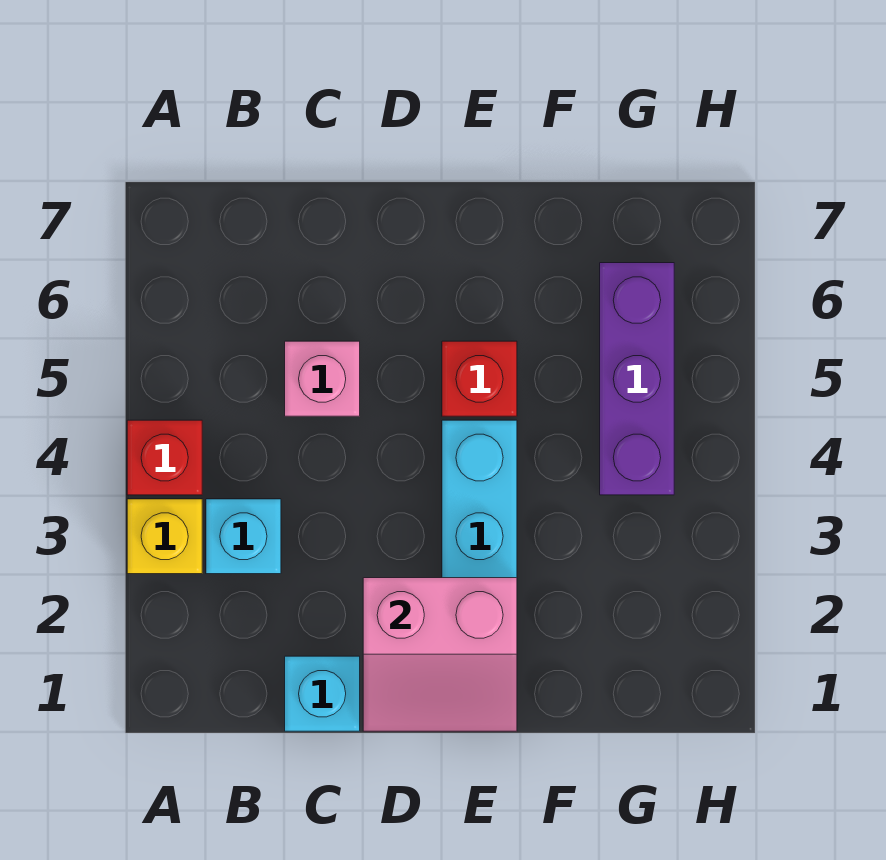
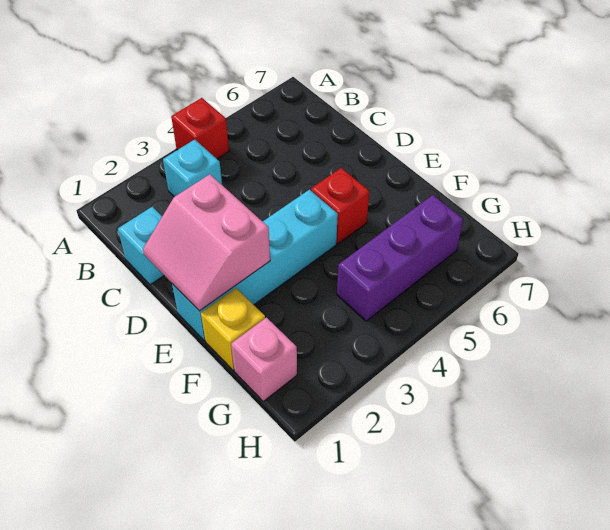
yellow brick A3 level 1 -> yellow brick F1 level 1
pink brick C5 level 1 -> pink brick G1 level 1

